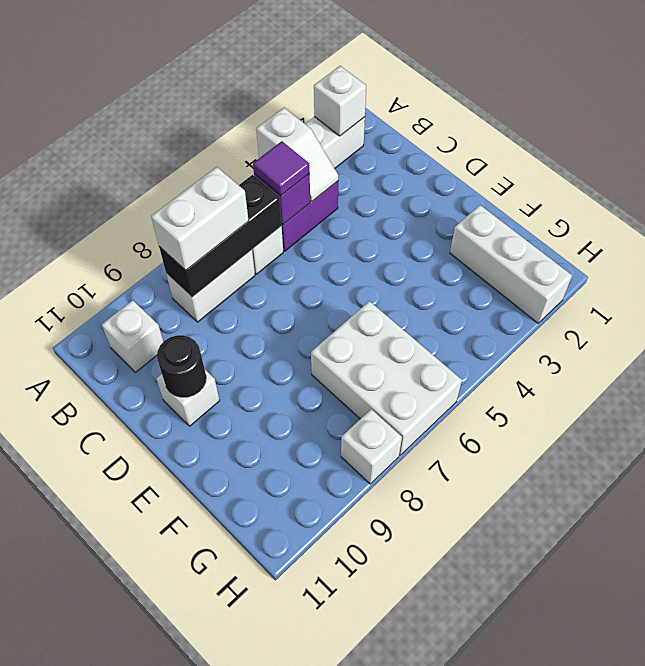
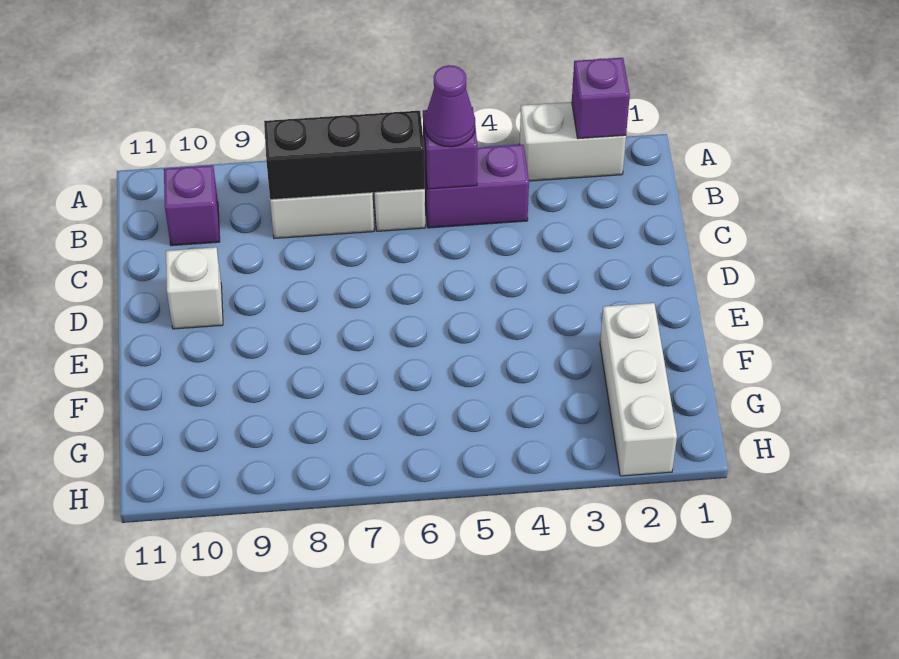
white brick A2 level 2 -> purple brick A2 level 2
white slope A4:B4 level 2 top A -> none
purple tile B5 level 3 -> purple cone B5 level 3
white brick B7:B8 level 3 -> none
white brick B10 level 1 -> purple brick B10 level 1
black round brick D10 level 2 -> none
white brick F6:H7 level 1 -> none
white brick H8 level 1 -> none

